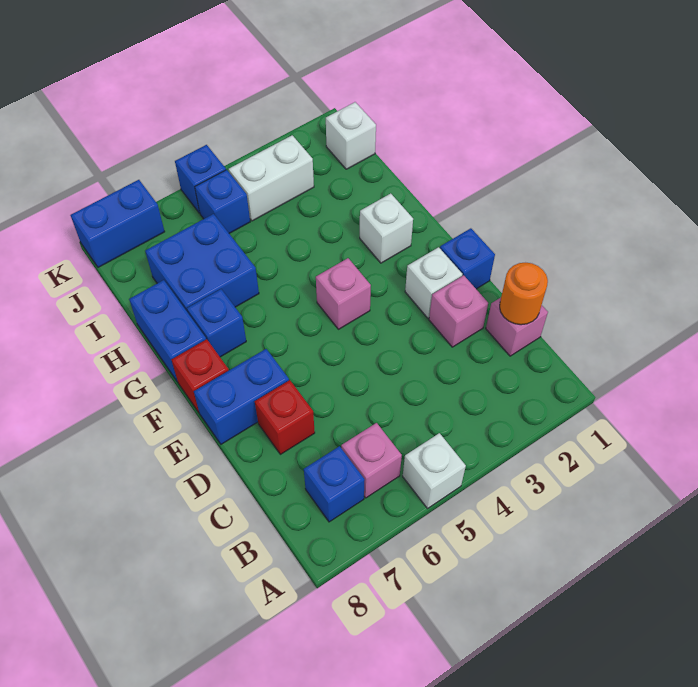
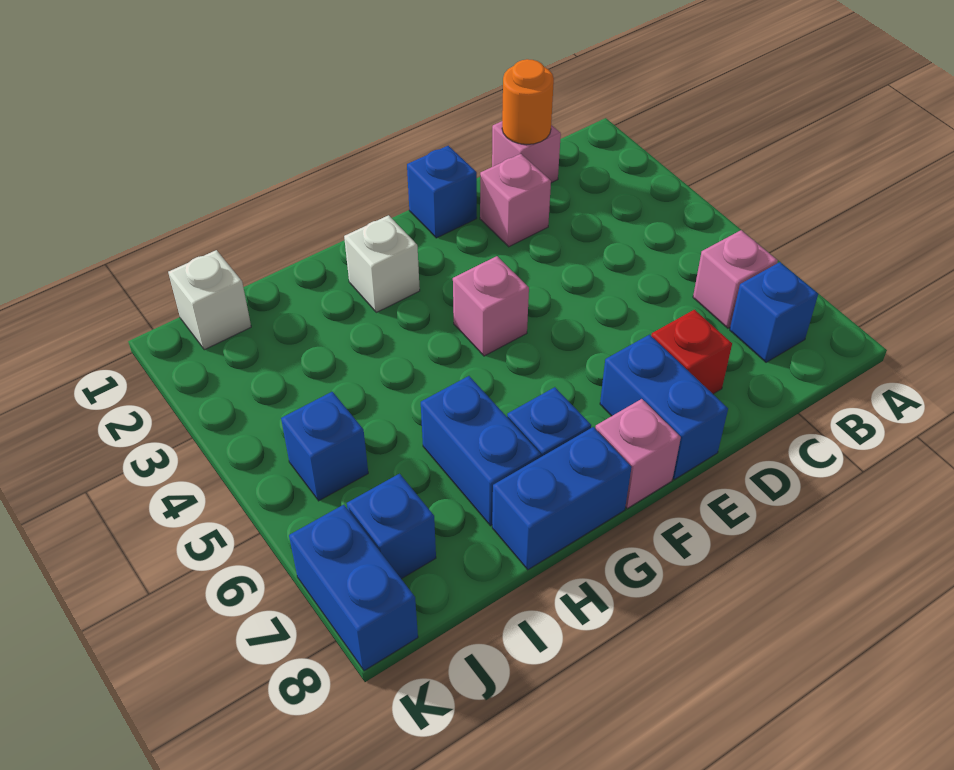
white brick A5 level 1 -> none
white brick E2 level 1 -> none
red brick F8 level 1 -> pink brick F8 level 1
blue brick H6:I7 level 1 -> blue brick H6:H7 level 1
white brick J3:J4 level 1 -> none
blue brick K5 level 1 -> blue brick J7 level 1

